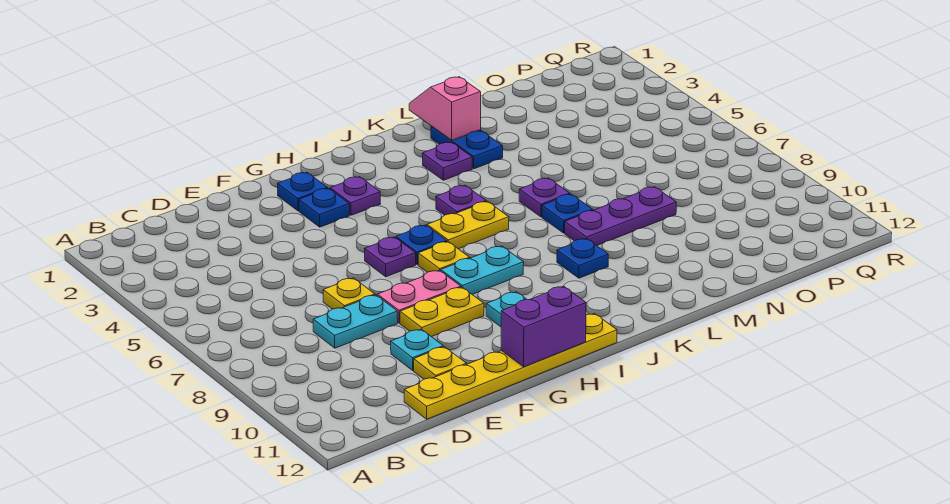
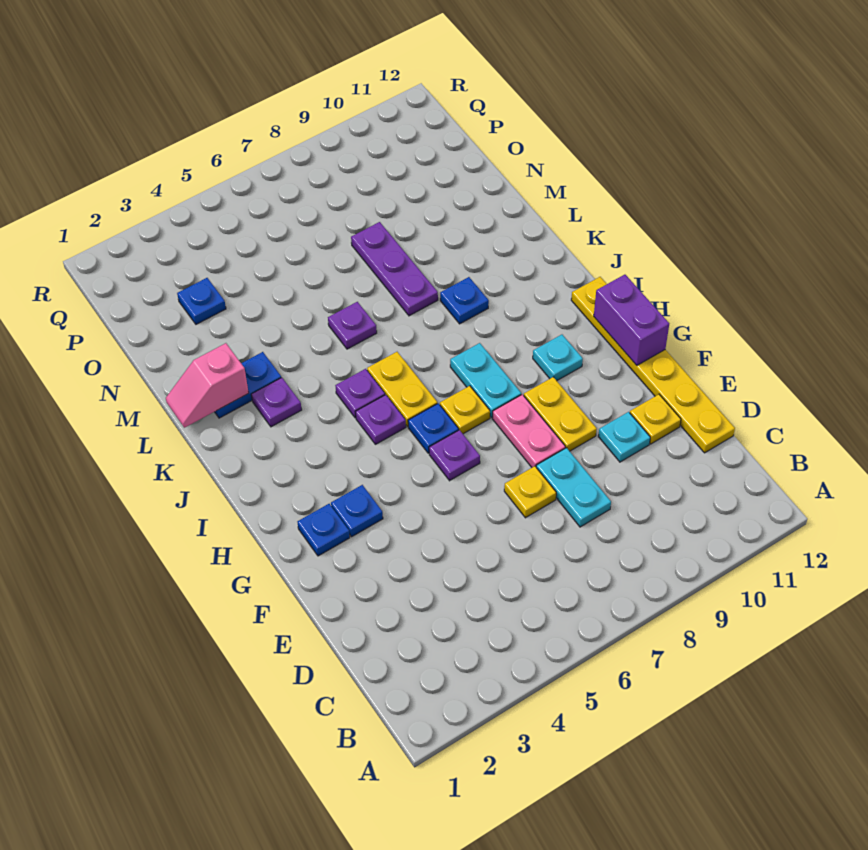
purple plate H3 level 1 -> purple plate I5 level 1
blue plate L7 level 1 -> blue plate O3 level 1

